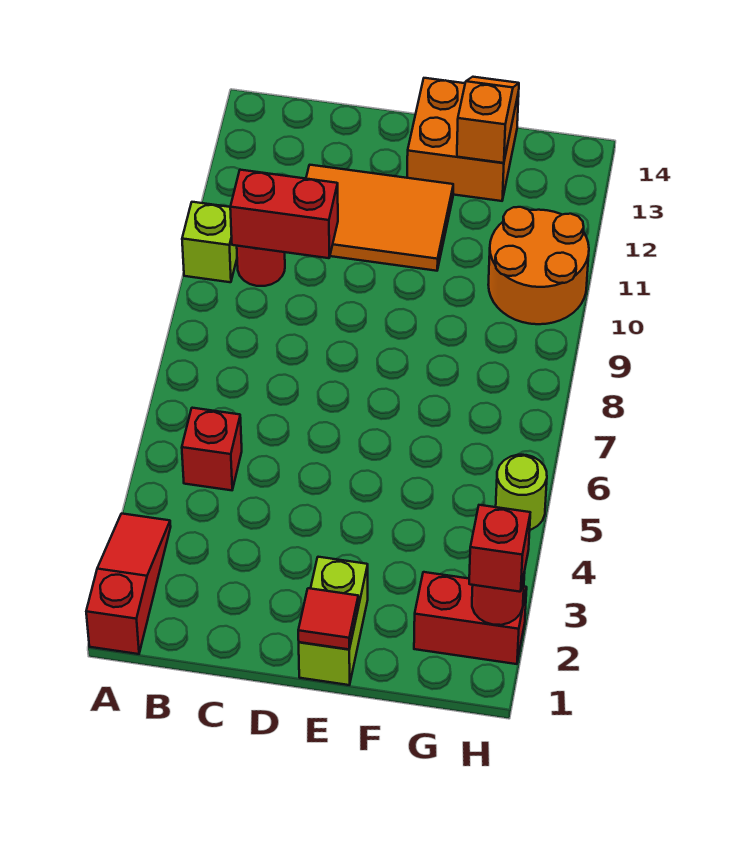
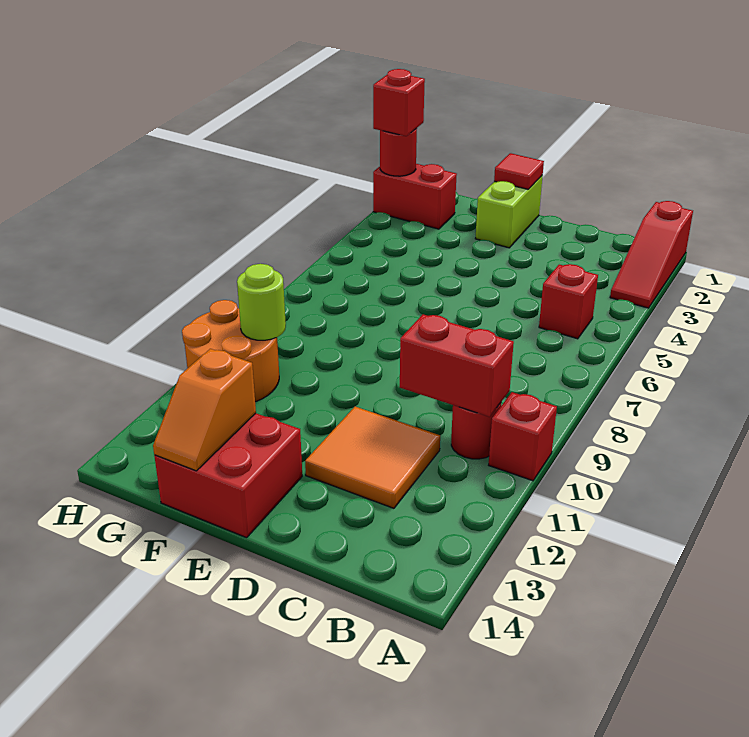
lime brick A10 level 1 -> red brick A10 level 1
orange tile C11:E12 level 1 -> orange tile C11:D12 level 1
orange brick E13:F14 level 1 -> red brick E13:F14 level 1
lime round brick H5 level 1 -> lime round brick G10 level 2

